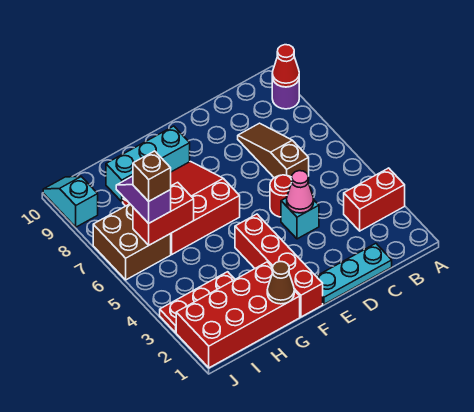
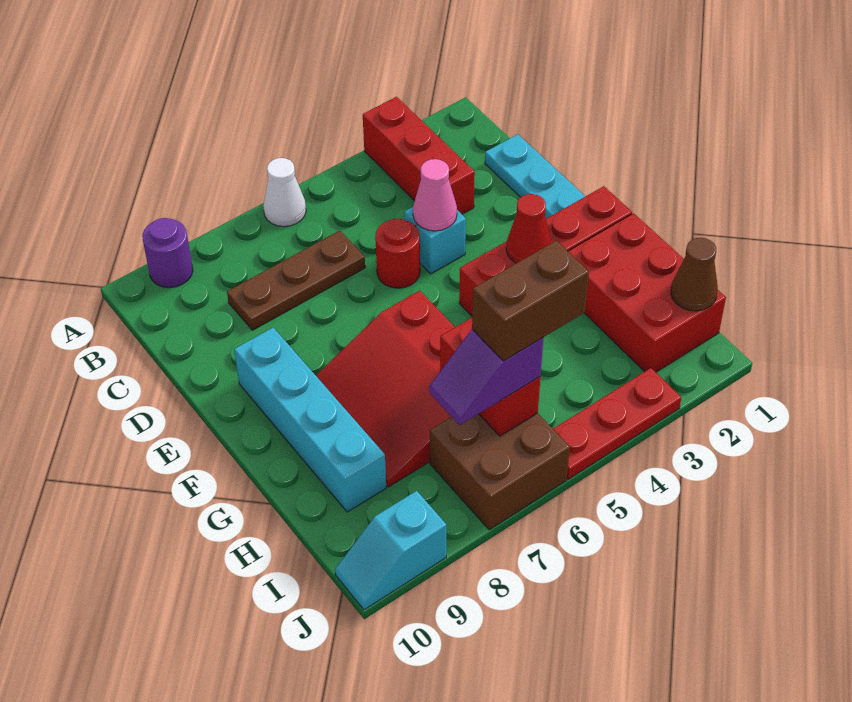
red brick A3:B3 level 1 -> red brick A3:C3 level 1
none -> white cone A6 level 1
red cone A9 level 2 -> red cone F3 level 2
brown slope C6:C8 level 1 top 6 -> brown plate C6:C8 level 1
cyan brick F9:H9 level 1 -> cyan brick E9:H9 level 1
red brick G1:J2 level 1 -> red brick G1:I2 level 1
brown cone G1 level 2 -> brown cone I1 level 2
red plate H3:J3 level 1 -> red plate J3:J5 level 1
brown brick I6 level 4 -> brown brick I5:I6 level 4

